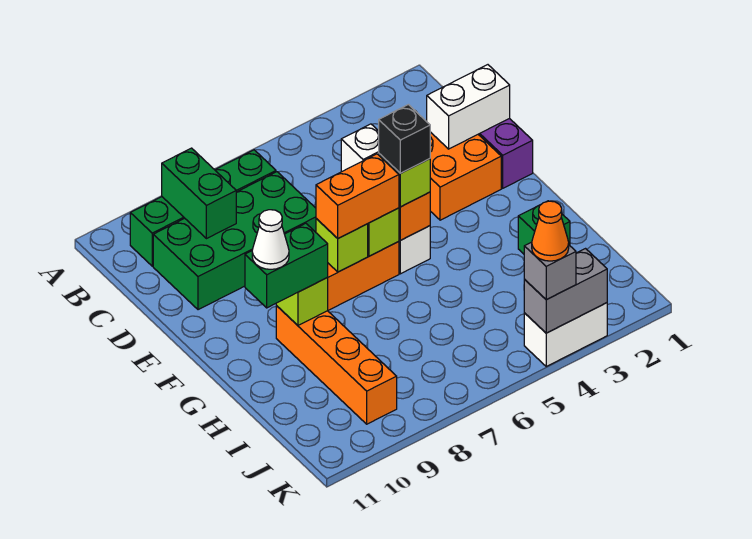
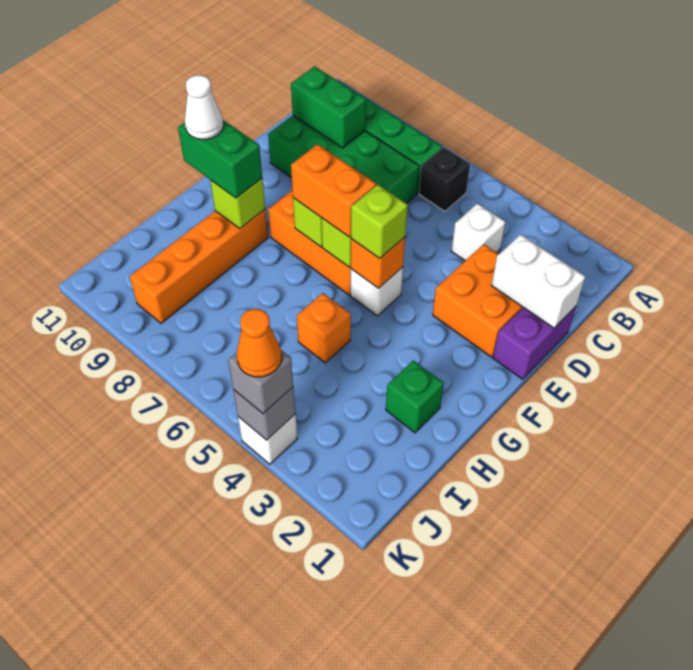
green brick B9:C9 level 2 -> green brick C9:C10 level 2
black brick F5 level 4 -> black brick B6 level 1
none -> orange brick H5 level 1
white brick K3:K4 level 1 -> white brick K4 level 1
grey brick K3:K4 level 2 -> grey brick K4 level 2

